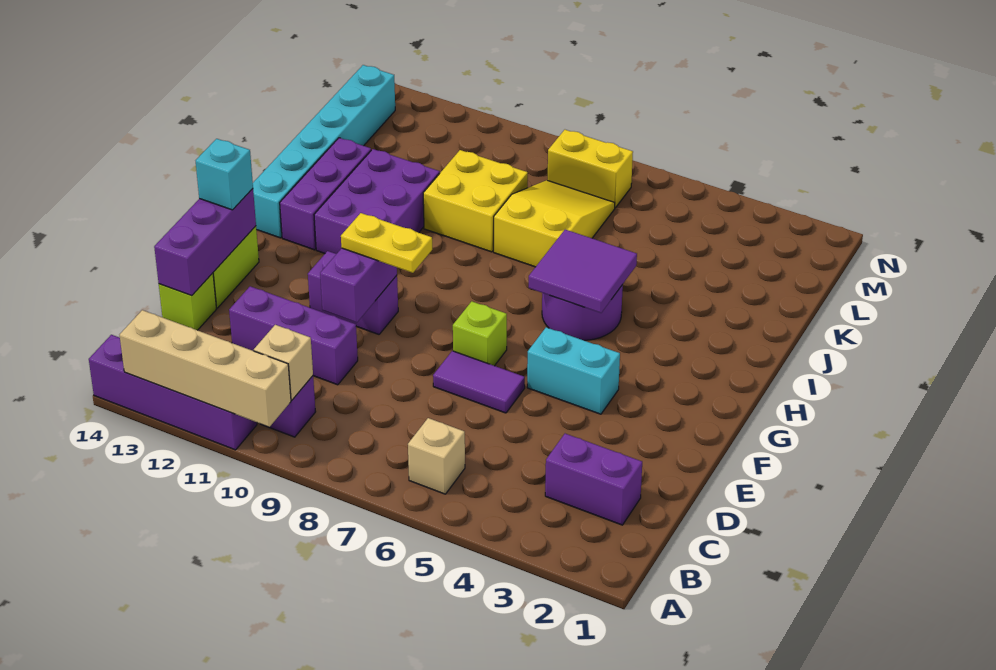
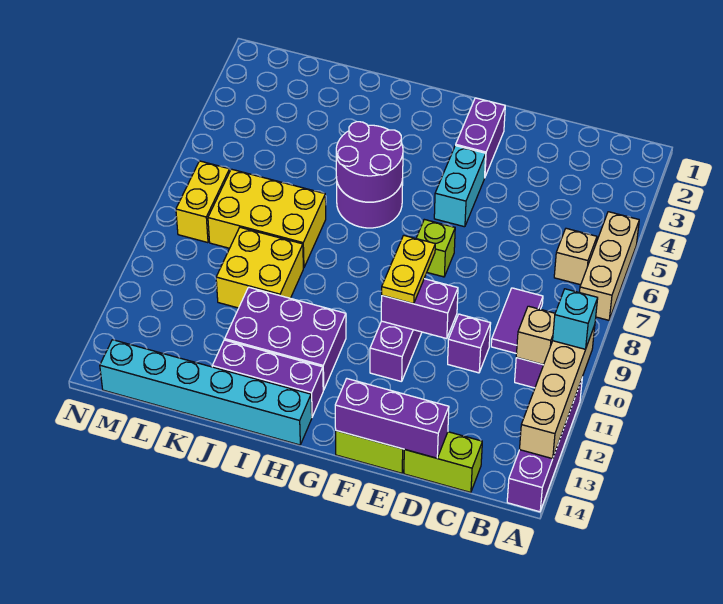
none -> tan brick A5:A7 level 1
purple brick C2:C3 level 1 -> purple brick F2:F3 level 1
purple brick D10:D12 level 1 -> purple brick D10 level 1
lime brick D14 level 1 -> lime brick C14:D14 level 1
purple tile E6:E7 level 1 -> purple tile C8:C9 level 1
cyan brick F14 level 3 -> cyan brick A10 level 3
purple tile H5:I6 level 2 -> purple round brick H5:I6 level 2
yellow slope J7:L8 level 1 top J -> yellow brick J7:L8 level 1

